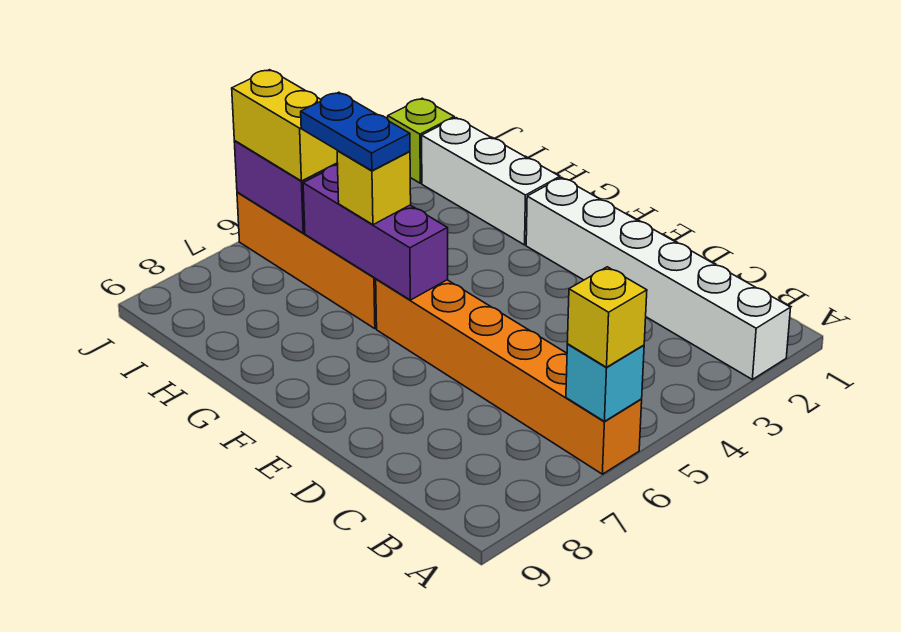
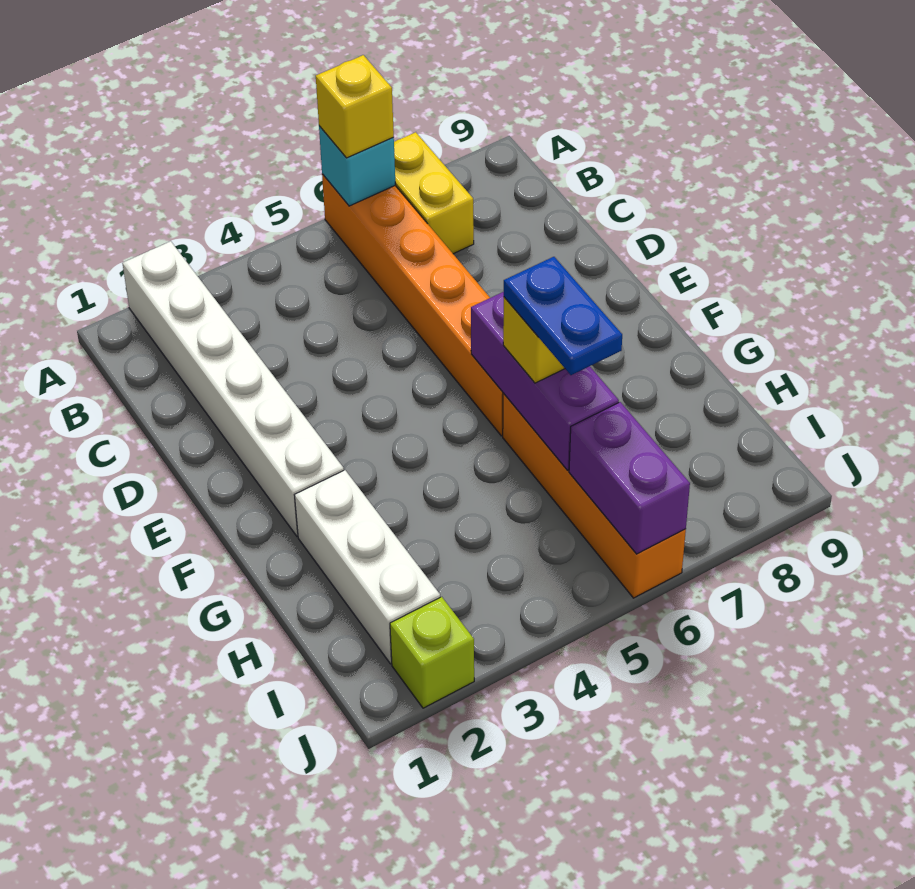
yellow brick I6:J6 level 3 -> yellow brick A7:B7 level 1

